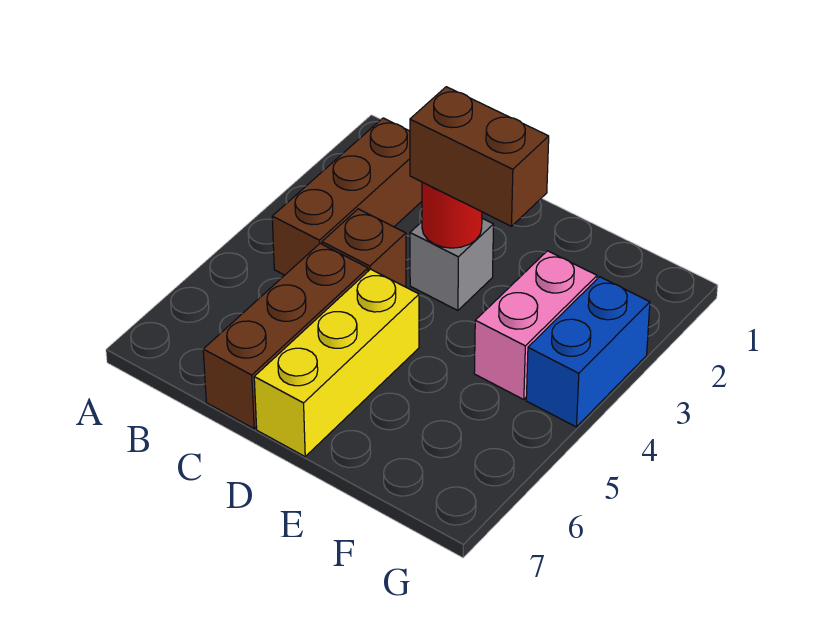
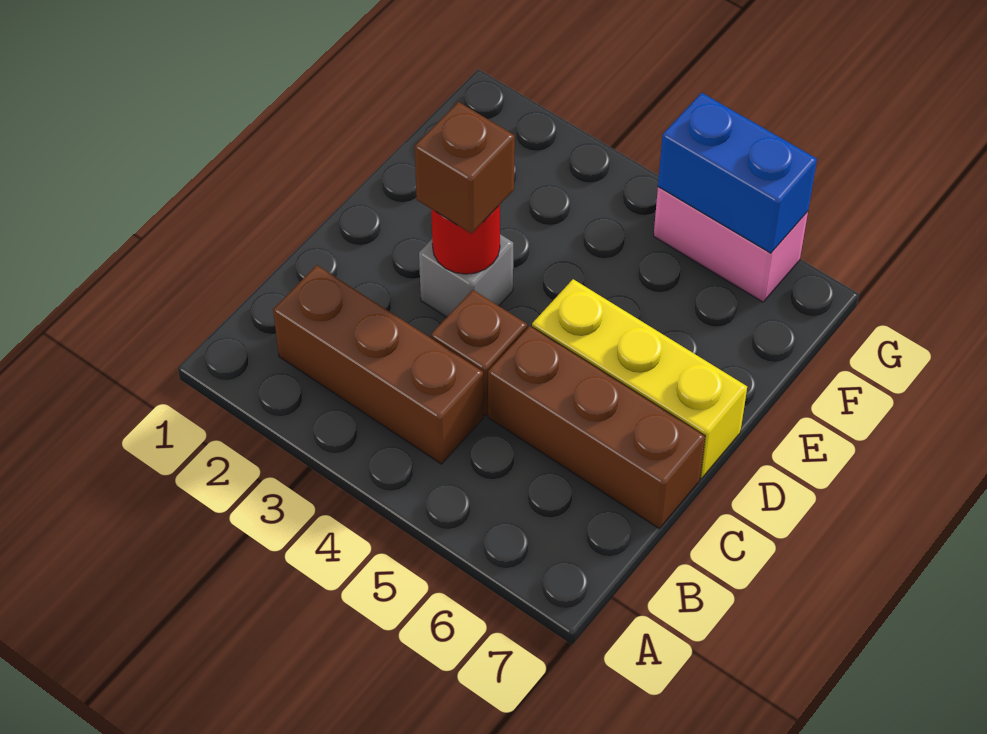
brown brick D3:E3 level 3 -> brown brick D3 level 3
pink brick F3:F4 level 1 -> pink brick G5:G6 level 1
blue brick G3:G4 level 1 -> blue brick G5:G6 level 2

